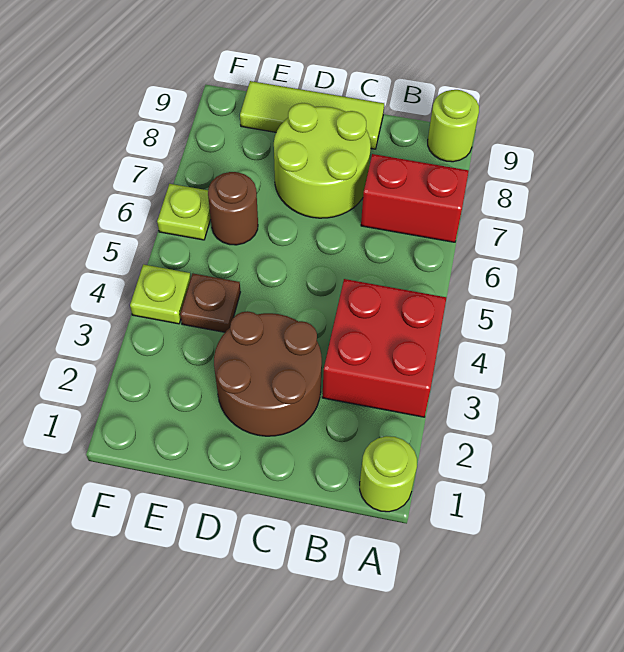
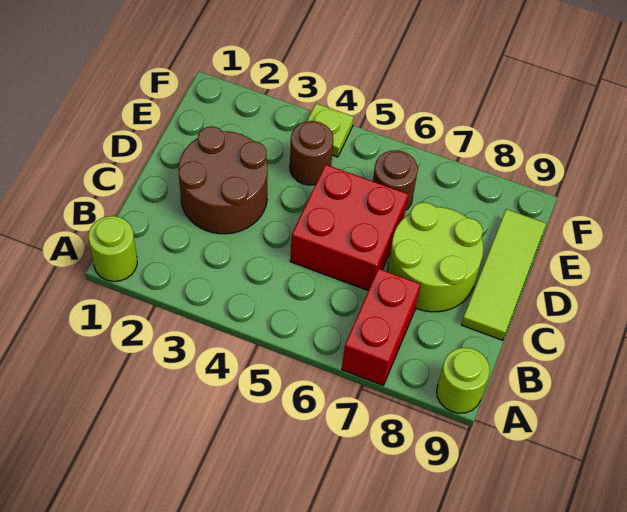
red brick A3:B4 level 1 -> red brick C5:D6 level 1
brown plate E4 level 1 -> brown round brick E4 level 1
lime plate F6 level 1 -> none

